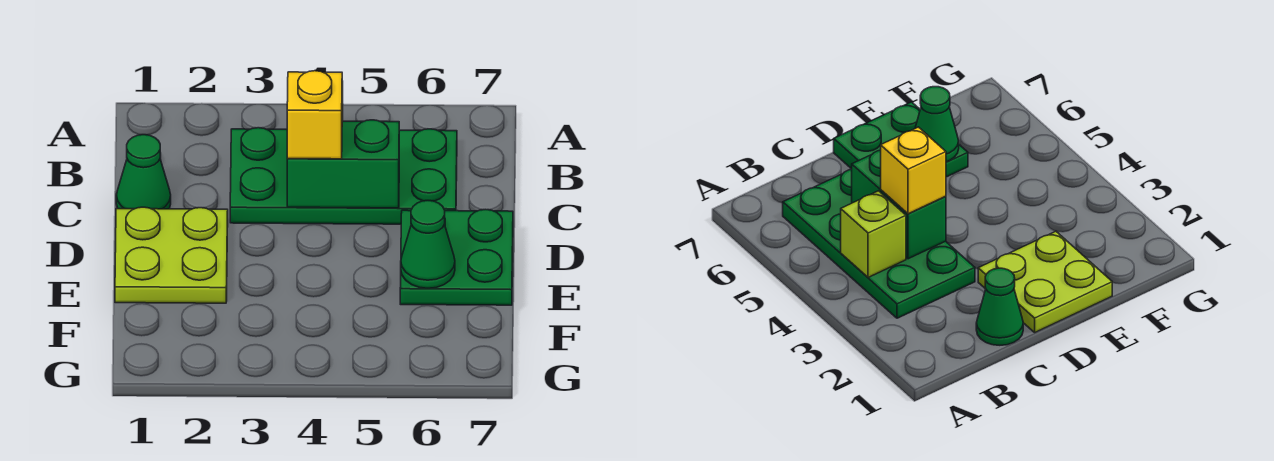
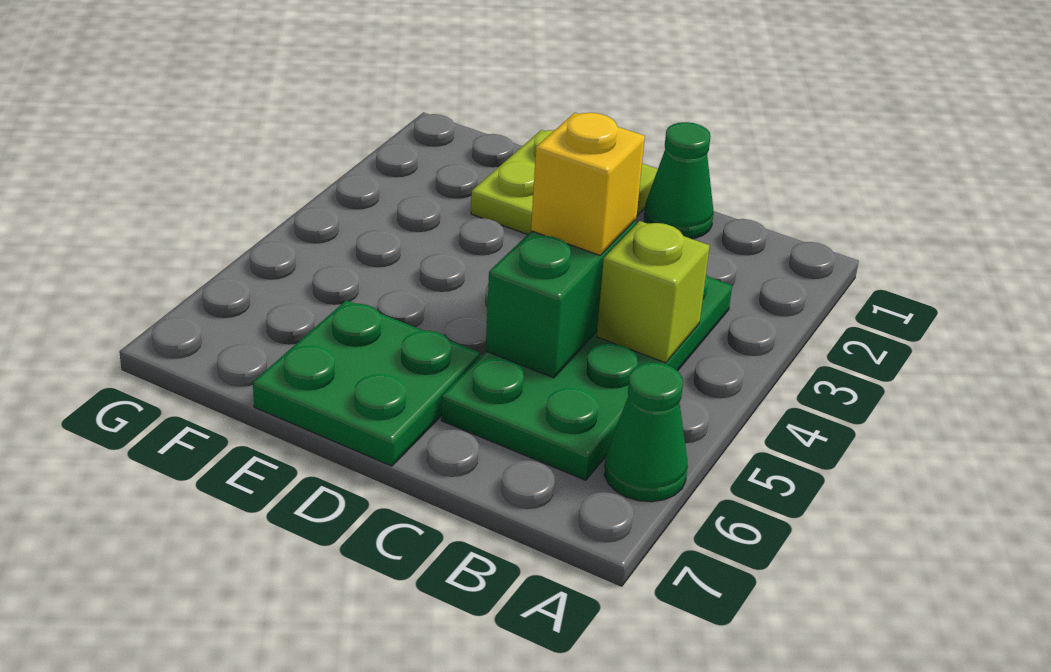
green cone E6 level 2 -> green cone A6 level 1

